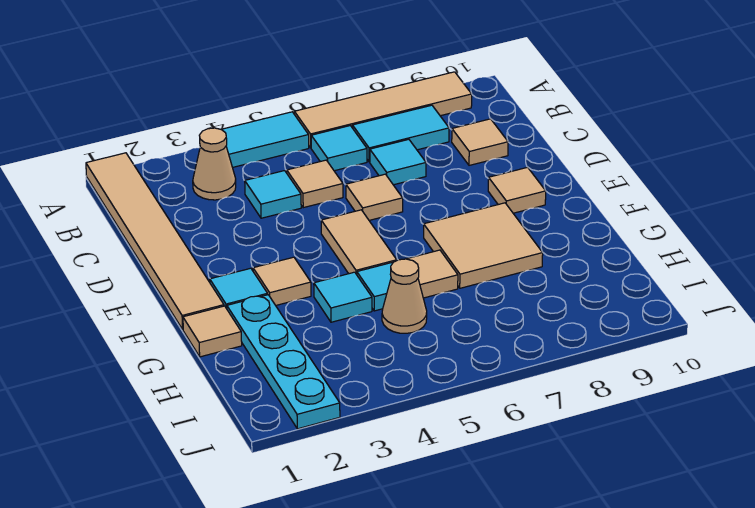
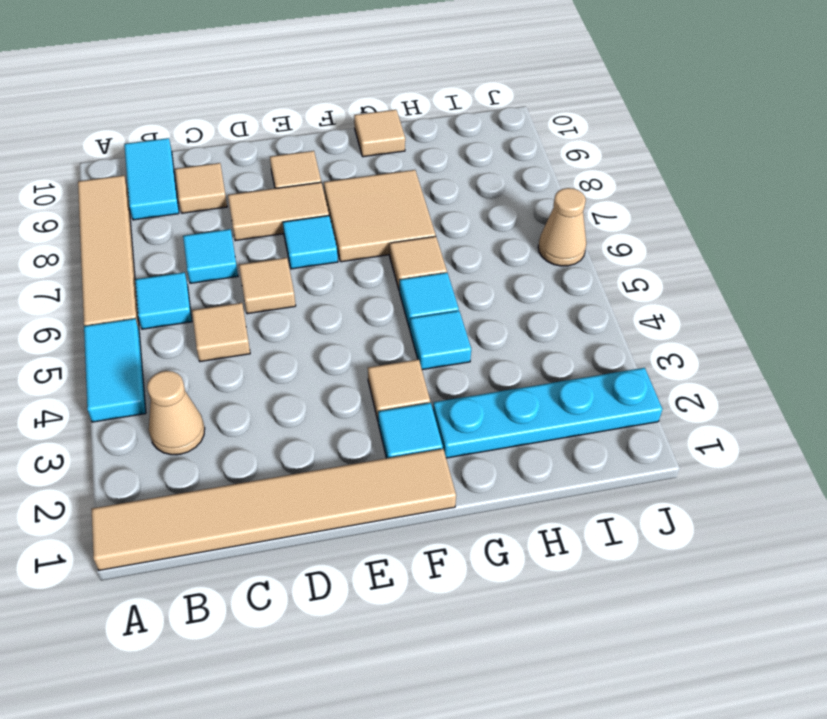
cyan tile B7:B8 level 1 -> cyan tile B9:B10 level 1
cyan tile C4 level 1 -> cyan tile E7 level 1
tan tile E5:F5 level 1 -> tan tile D8:E8 level 1
tan tile G1 level 1 -> tan tile G10 level 1
tan cone H5 level 1 -> tan cone J6 level 1

